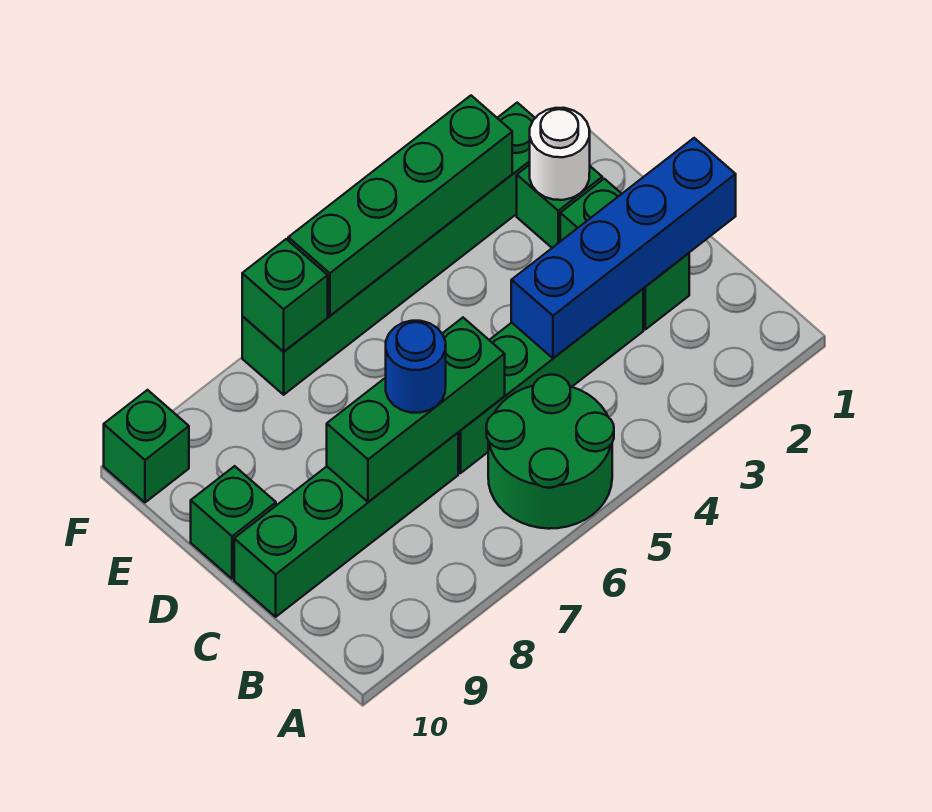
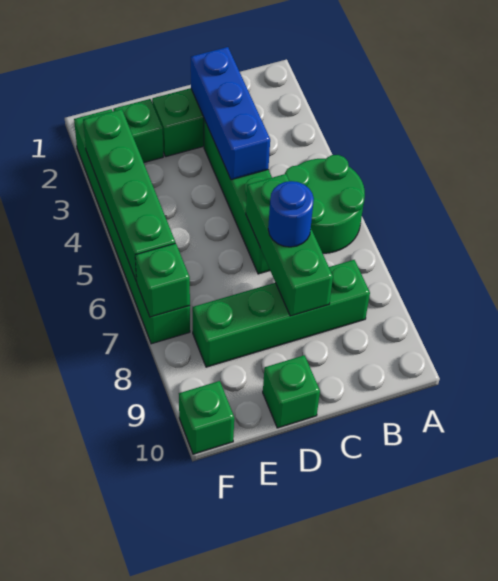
blue brick C1:C4 level 2 -> blue brick C2:C4 level 2
green brick C7:C10 level 1 -> green brick B8:E8 level 1
white round brick E2 level 2 -> none

